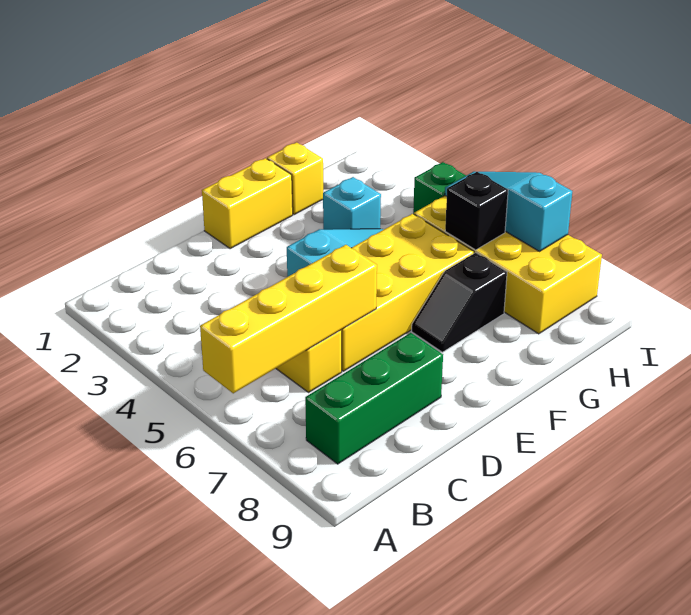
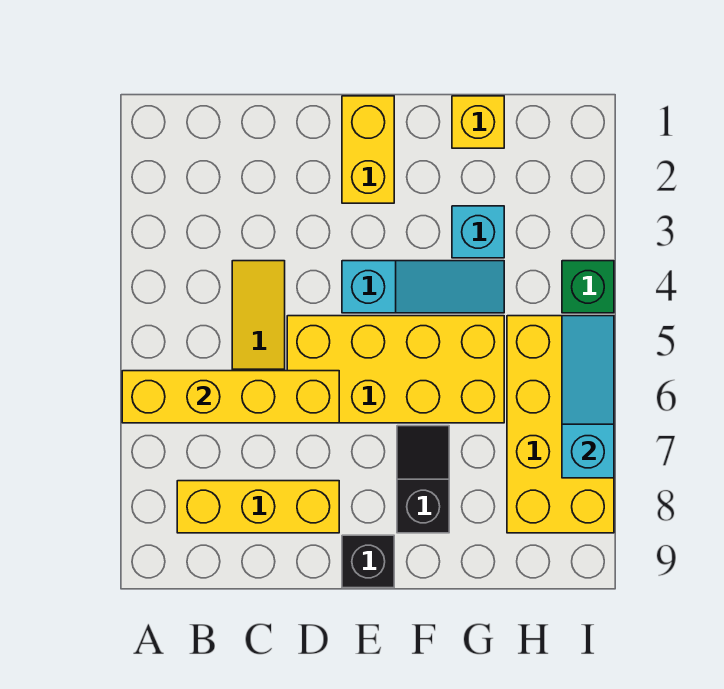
green brick B8:D8 level 1 -> yellow brick B8:D8 level 1
yellow brick E1:F1 level 1 -> yellow brick E1:E2 level 1
black slope F7:G7 level 1 top G -> black slope F7:F8 level 1 top 8
black brick H6 level 2 -> black brick E9 level 1

